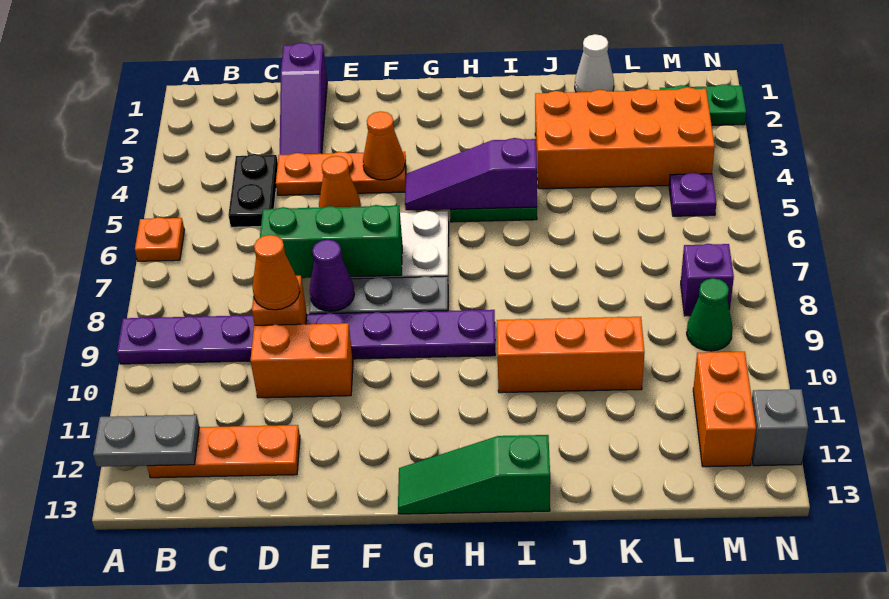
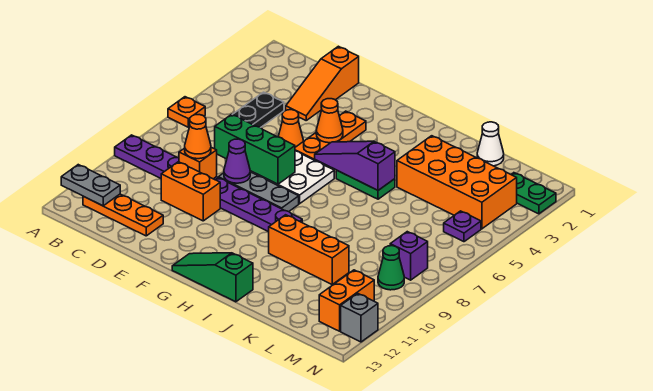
purple slope D1:D3 level 1 top 1 -> orange slope D1:D3 level 1 top 1
orange plate D4:F4 level 1 -> orange plate F3:F5 level 1

